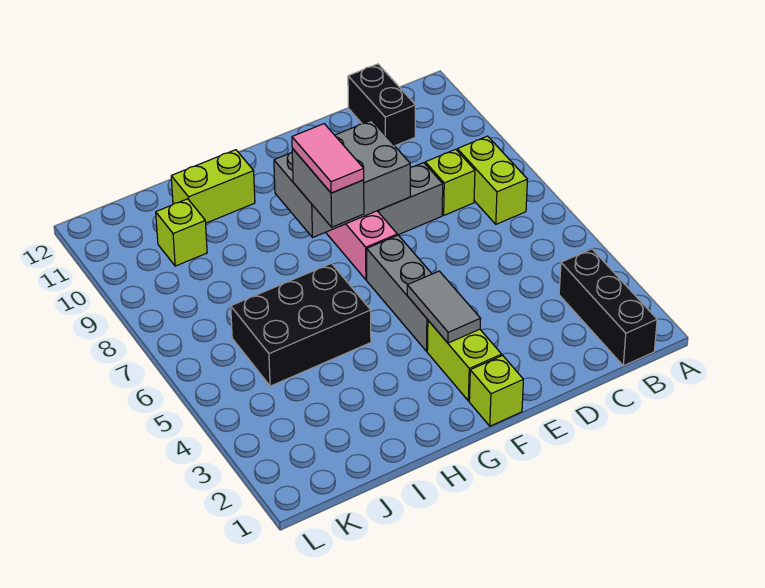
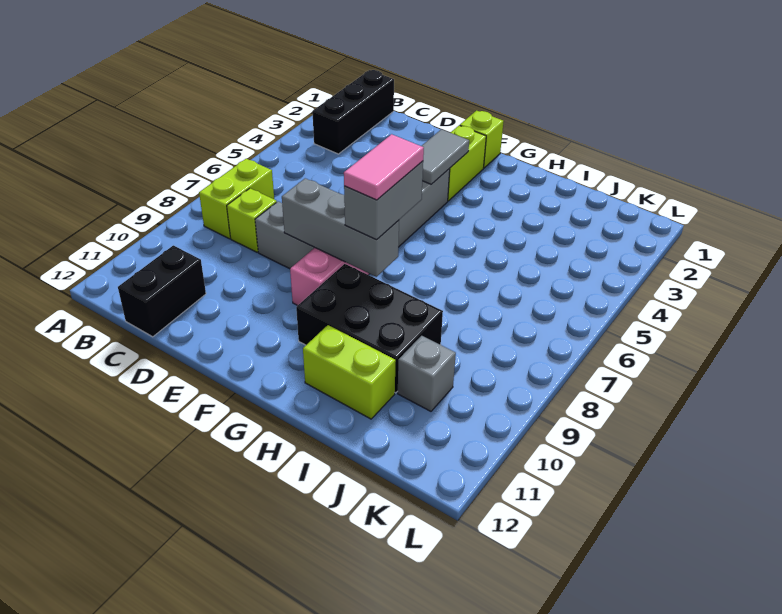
grey brick E8:G9 level 2 -> grey brick E8:G8 level 2
black brick H5:J6 level 1 -> black brick G9:I10 level 1
lime brick J10 level 1 -> grey brick J10 level 1

